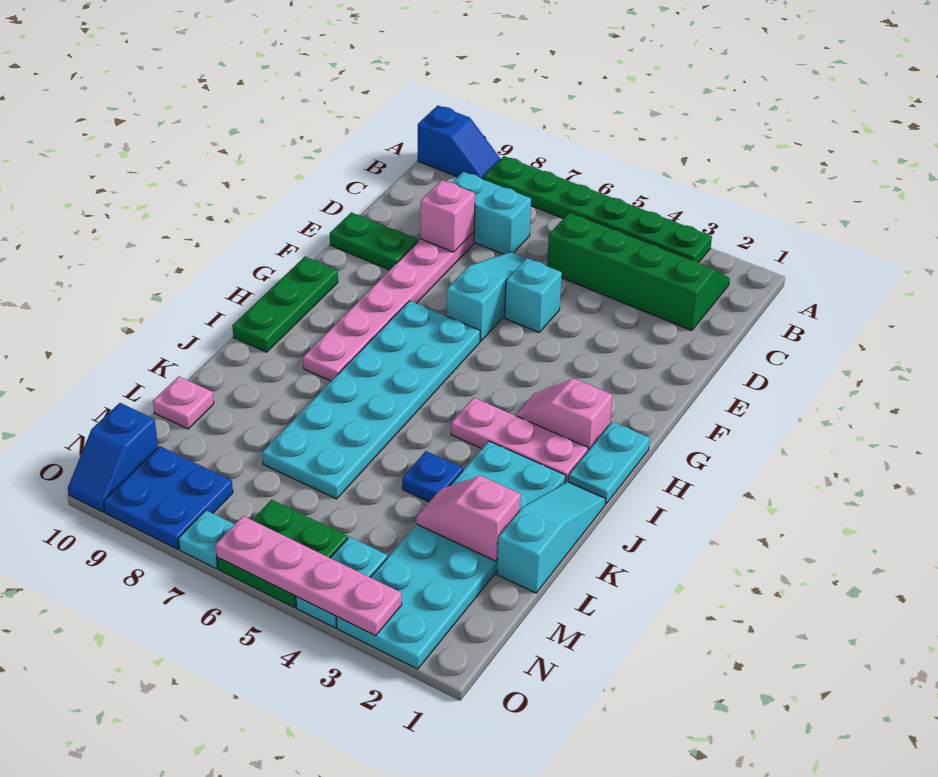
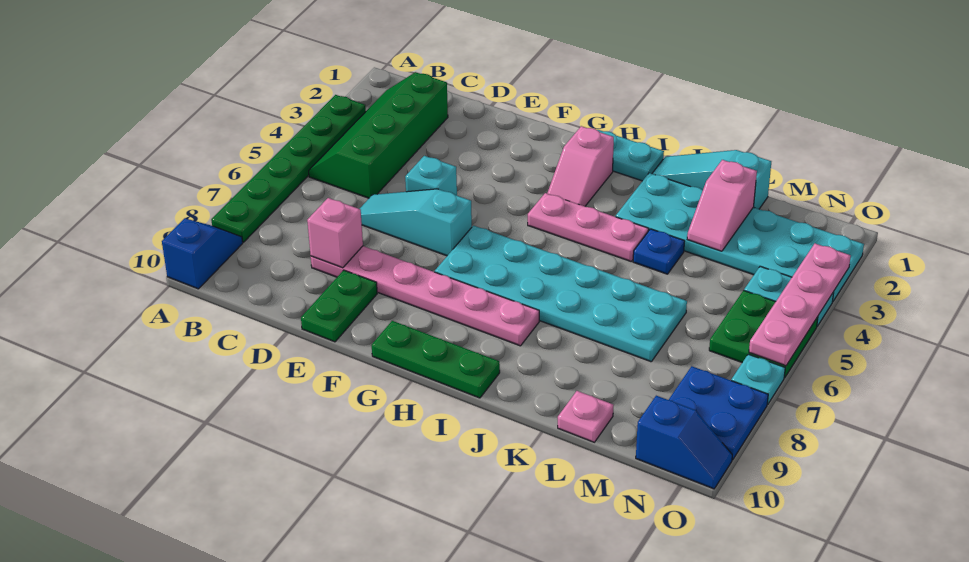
cyan brick C7:C8 level 1 -> none
pink plate I2:I4 level 1 -> pink plate H4:J4 level 1

